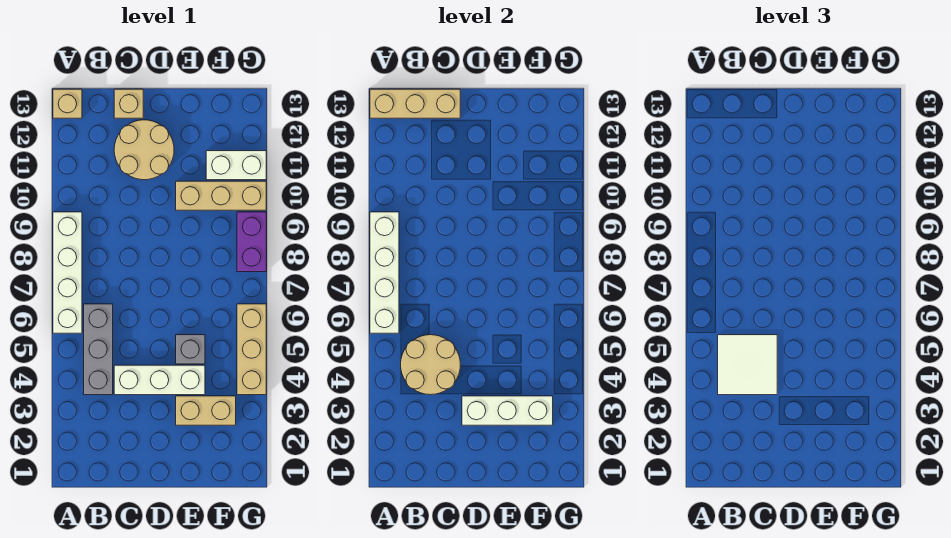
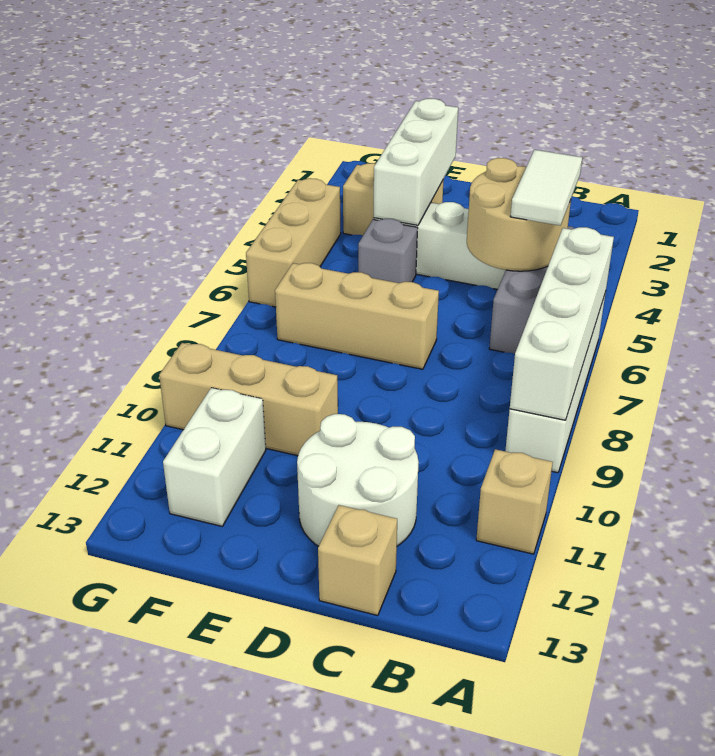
tan brick A13 level 1 -> tan brick A11 level 1
tan brick A13:C13 level 2 -> tan brick D7:F7 level 1
white tile B4:C5 level 3 -> white tile B4:B5 level 3
tan round brick C11:D12 level 1 -> white round brick C11:D12 level 1
white brick D3:F3 level 2 -> white brick E2:E4 level 2
white brick F11:G11 level 1 -> white brick F11:F12 level 1
purple brick G8:G9 level 1 -> none

